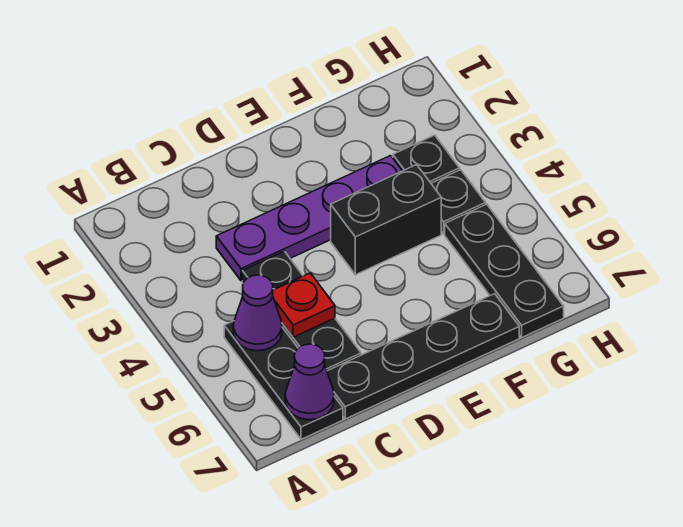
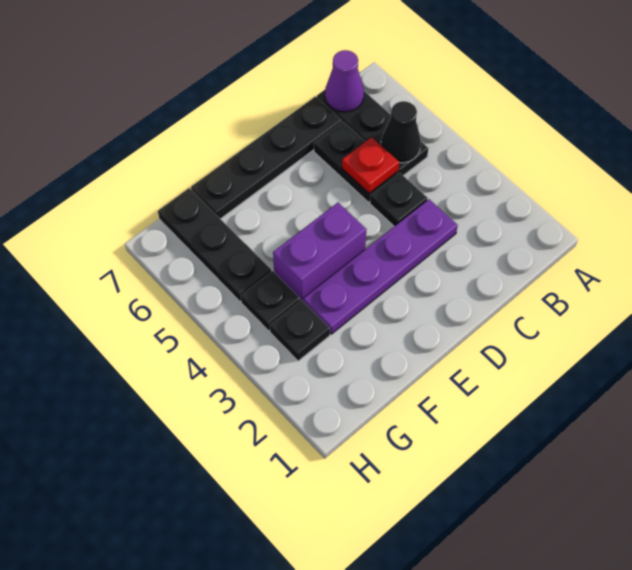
purple cone B5 level 2 -> black cone B5 level 2
black brick E4:F4 level 1 -> purple brick E4:F4 level 1

